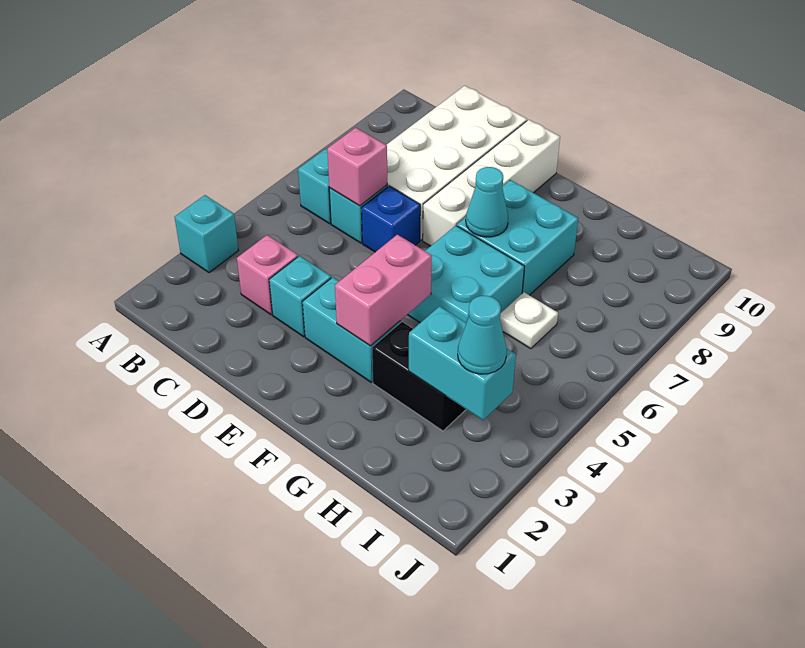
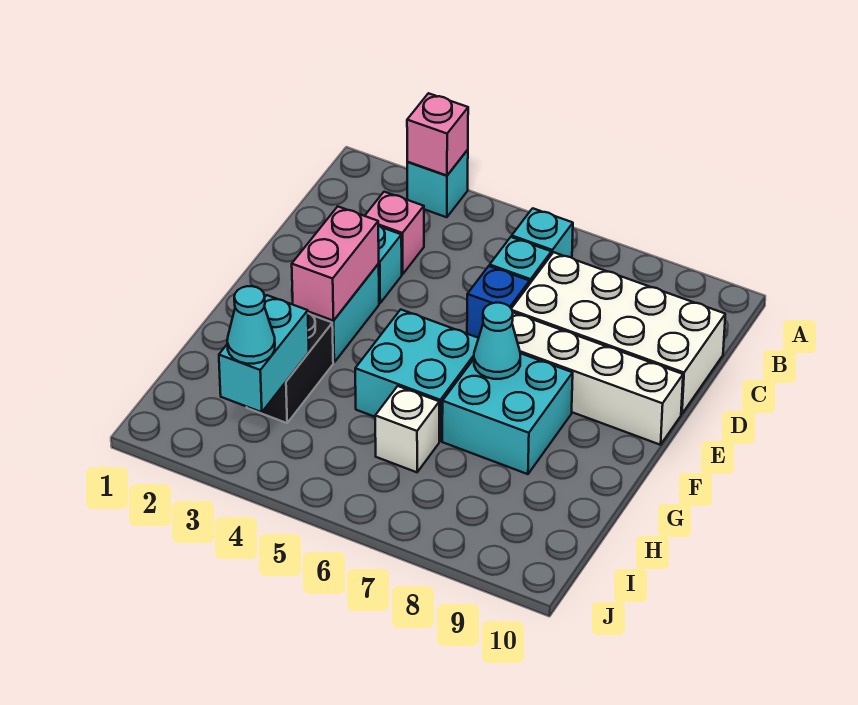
pink brick C6 level 2 -> pink brick A3 level 2
pink brick F3:F4 level 2 -> pink brick E3:F3 level 2
white plate H6 level 1 -> white brick H6 level 1

